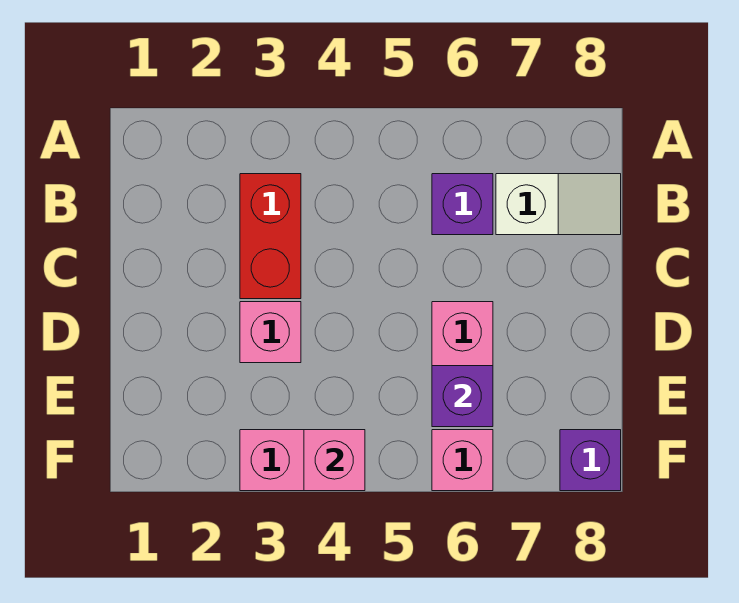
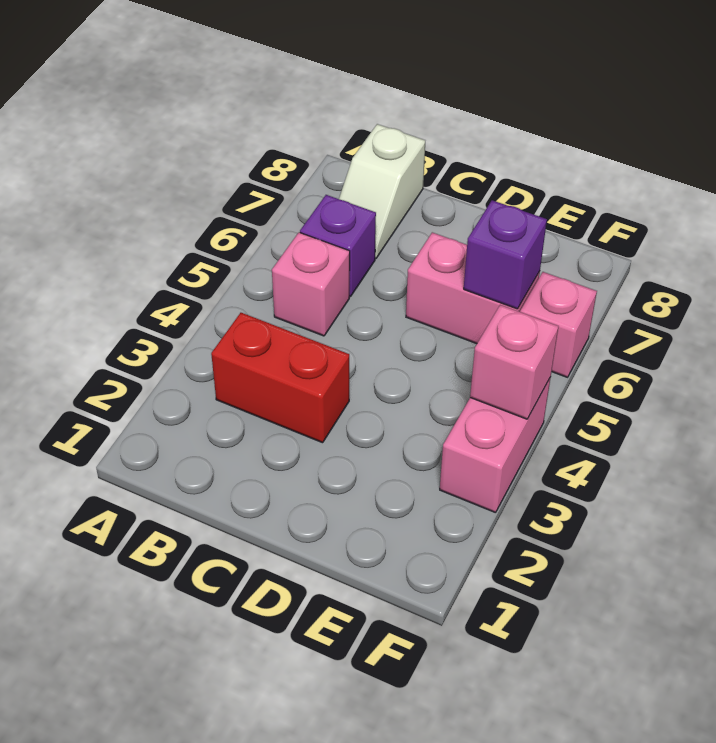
white slope B7:B8 level 1 top 7 -> white slope B7:B8 level 1 top 8
pink brick D3 level 1 -> pink brick B5 level 1
purple brick F8 level 1 -> none

